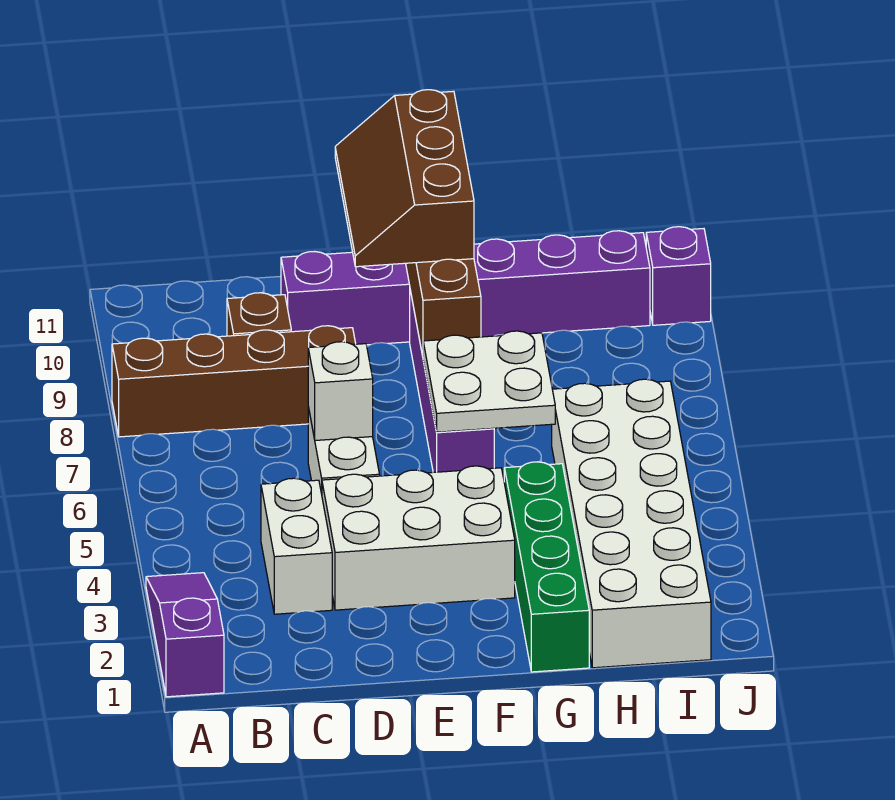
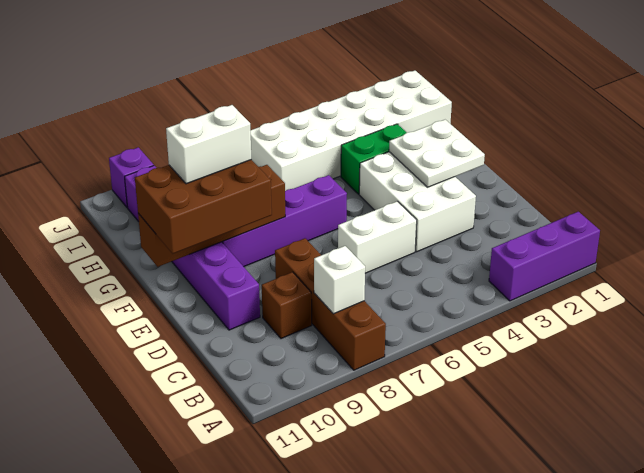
purple slope A1:A3 level 1 top 1 -> purple brick A1:A3 level 1
white brick C3:C4 level 1 -> white brick F9:F10 level 4
white brick D6 level 2 -> white brick B8 level 2
brown slope E9:F11 level 3 top F -> brown brick E9:F11 level 3
white plate F6:G7 level 2 -> white plate E2:F3 level 2
green brick G1:G4 level 1 -> green brick G3:G4 level 1

